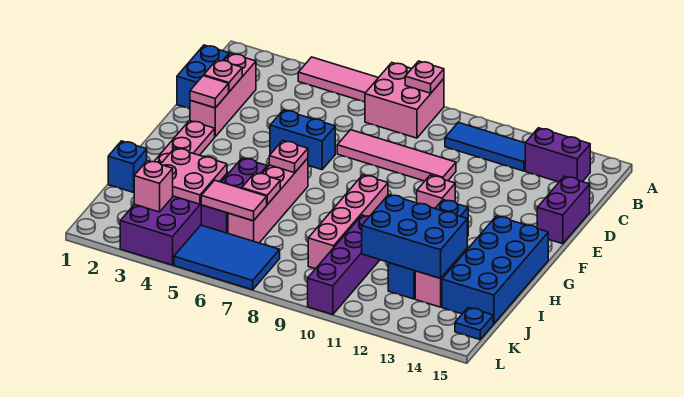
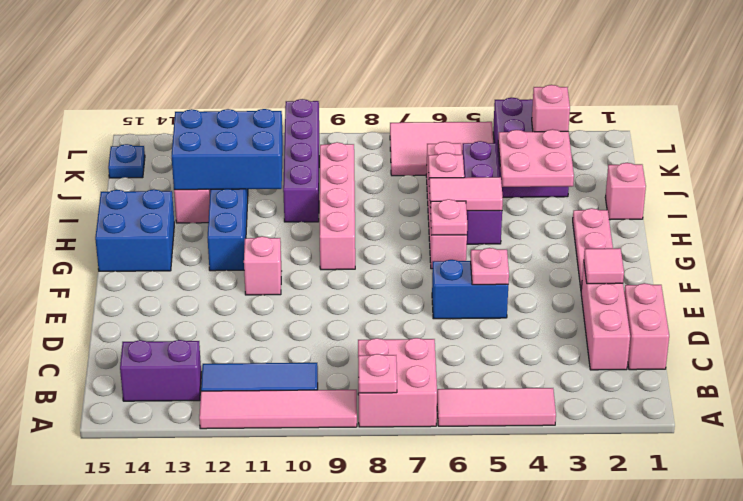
blue brick C1:D1 level 1 -> pink brick C1:D1 level 1
pink plate D2 level 2 -> pink plate E5 level 2
pink tile D7:D10 level 1 -> pink tile A9:A12 level 1
purple brick D15:E15 level 1 -> none
blue brick G14:J15 level 1 -> blue brick G14:H15 level 1
blue brick I1 level 1 -> pink brick I1 level 1
pink tile J5:J6 level 2 -> pink tile H5:H6 level 2
blue tile K5:L7 level 1 -> pink tile K5:L7 level 1

